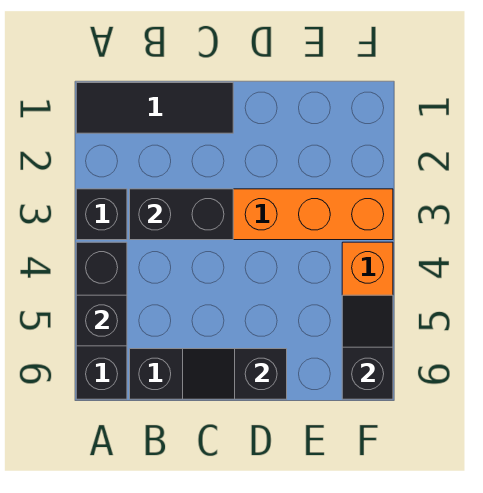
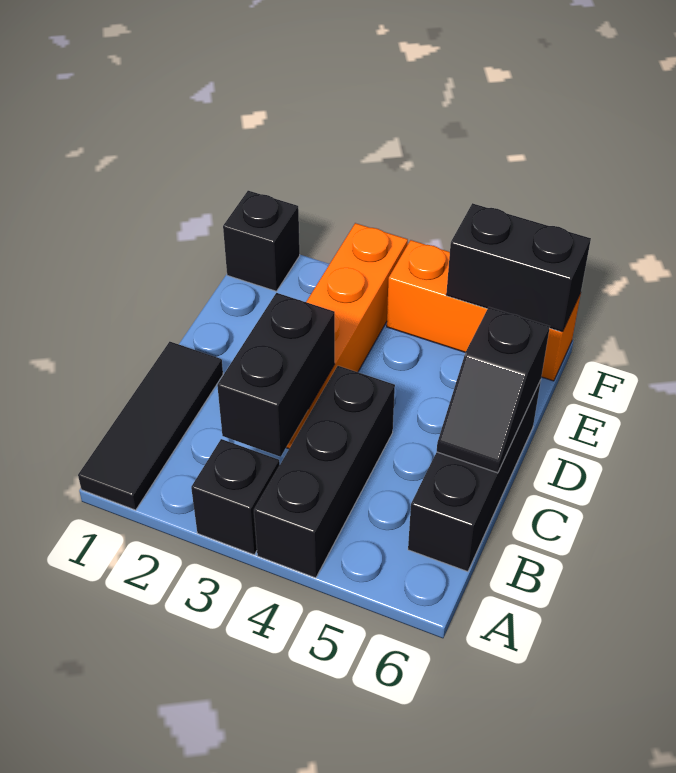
black brick A4:A6 level 1 -> black brick A4:C4 level 1
black brick A5 level 2 -> black brick F1 level 1
black slope F5:F6 level 2 top 6 -> black brick F5:F6 level 2

